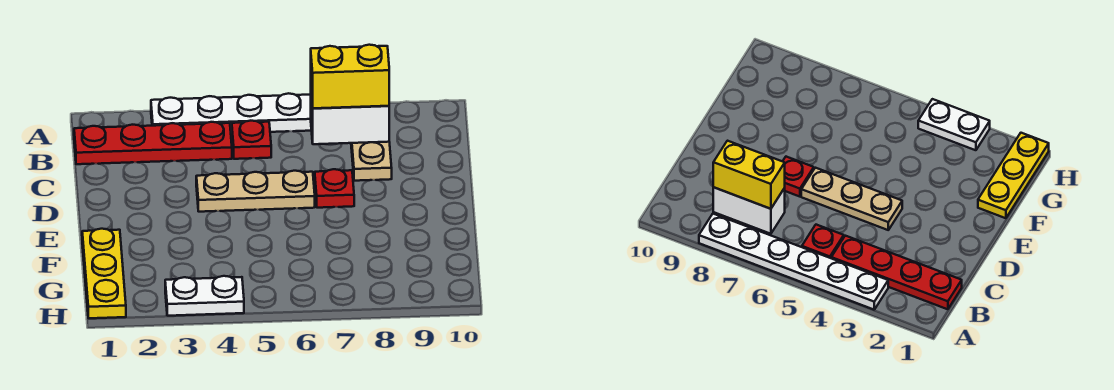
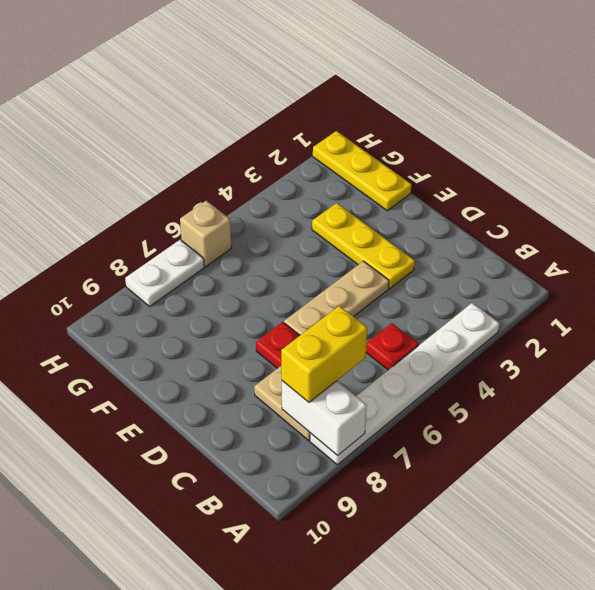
red plate B1:B4 level 1 -> none
white brick B7:B8 level 2 -> white brick A8:B8 level 2
none -> yellow plate D3:F3 level 1
white plate H3:H4 level 1 -> white plate H7:H8 level 1
none -> tan brick H6 level 1

